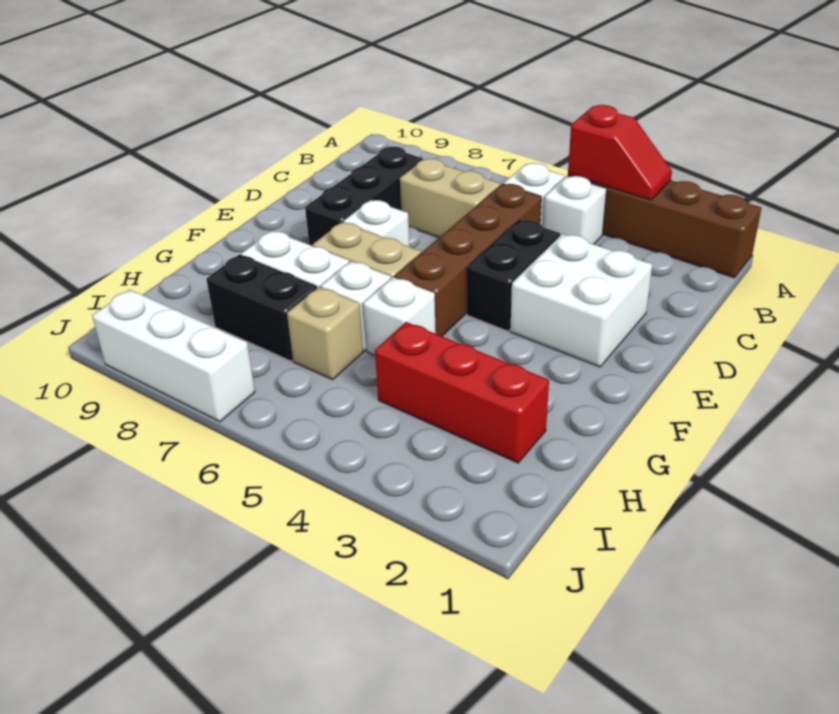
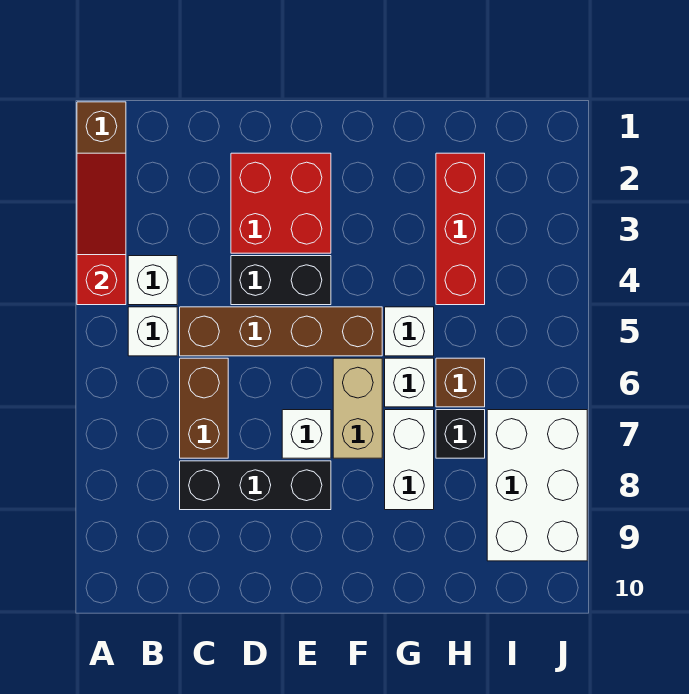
red slope A3:A4 level 2 top 4 -> red slope A2:A4 level 2 top 4
tan brick C6:C7 level 1 -> brown brick C6:C7 level 1
white brick D2:E3 level 1 -> red brick D2:E3 level 1
tan brick H6 level 1 -> brown brick H6 level 1
black brick H7:H8 level 1 -> black brick H7 level 1
white brick J7:J9 level 1 -> white brick I7:J9 level 1

